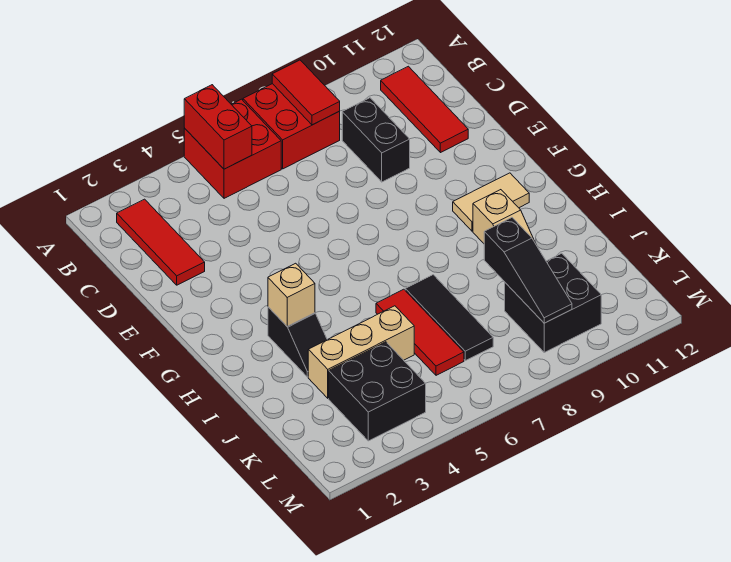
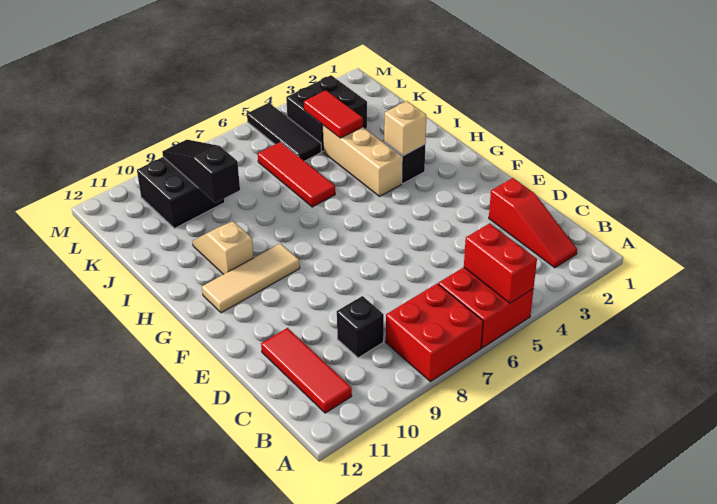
red tile A8:B8 level 2 -> red tile J4:K4 level 2
red tile B2:D2 level 1 -> red slope B2:D2 level 1 top D
black brick C9:D9 level 1 -> black brick C9 level 1
tan tile G10:G11 level 1 -> tan tile G9:G11 level 1
black tile I7:K7 level 1 -> black tile K5:M5 level 1
tan brick J3:J5 level 1 -> tan brick H4:J4 level 1

